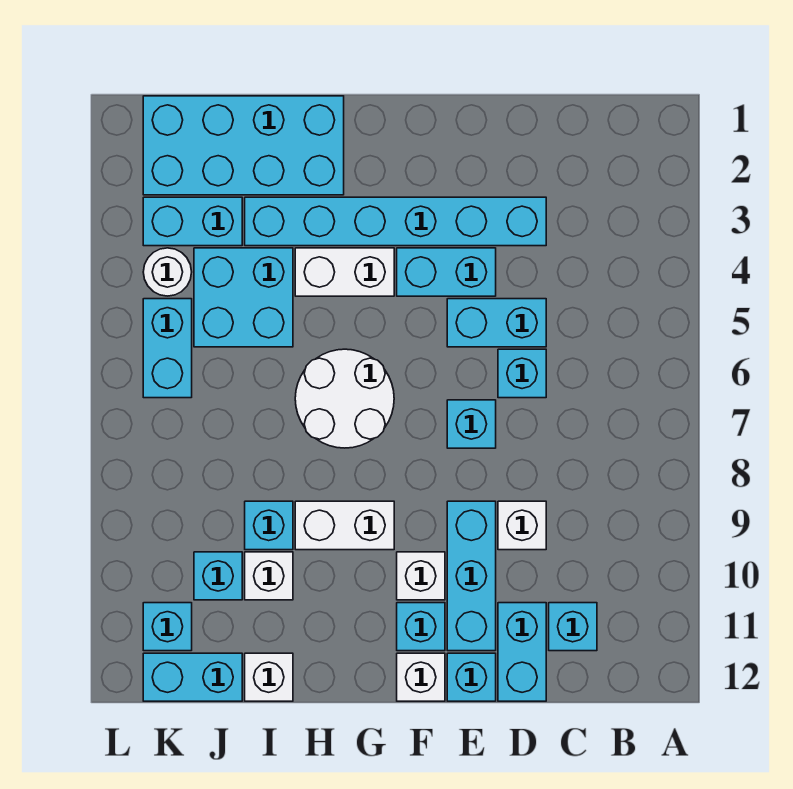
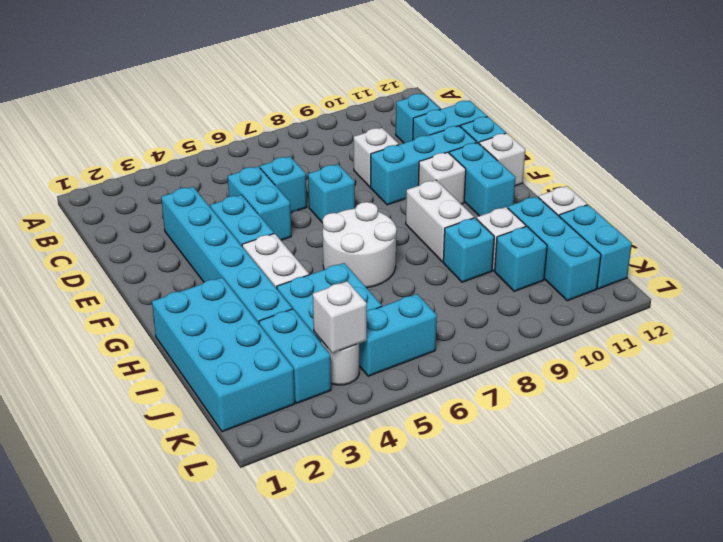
cyan brick F11 level 1 -> cyan brick F11:G11 level 1
none -> white brick K4 level 2
cyan brick K11 level 1 -> cyan brick I11:K11 level 1

